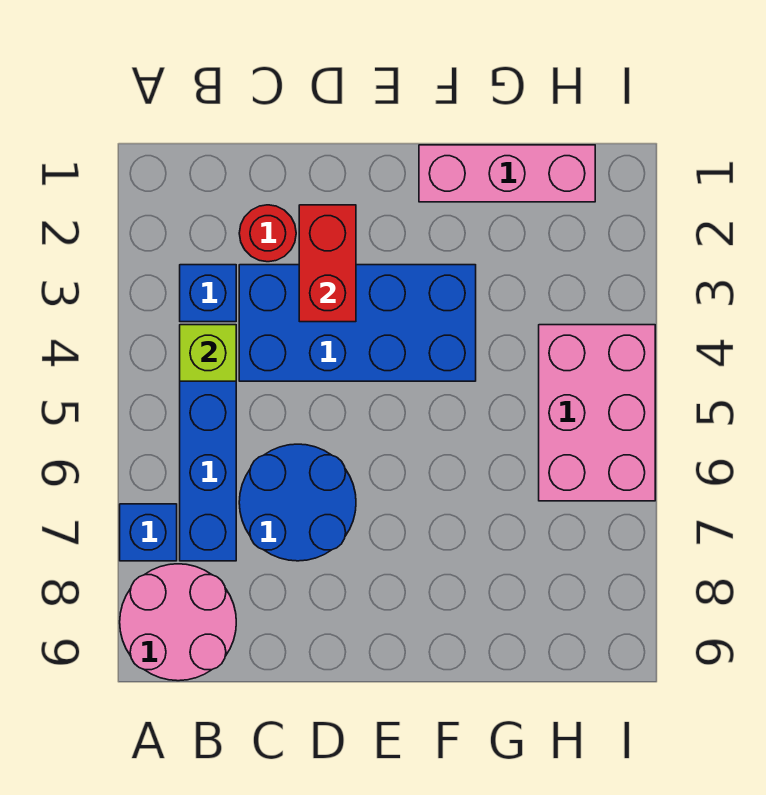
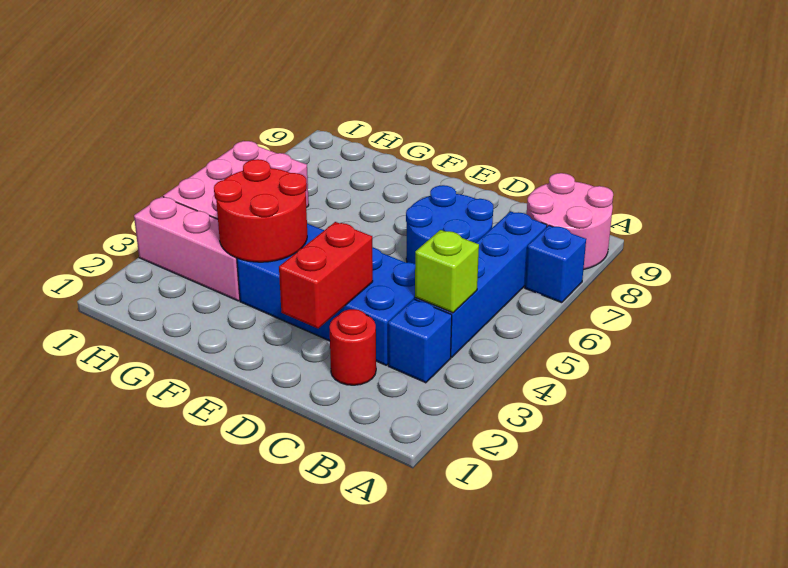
pink brick F1:H1 level 1 -> pink brick G3:I3 level 1
none -> red round brick F3:G4 level 2

